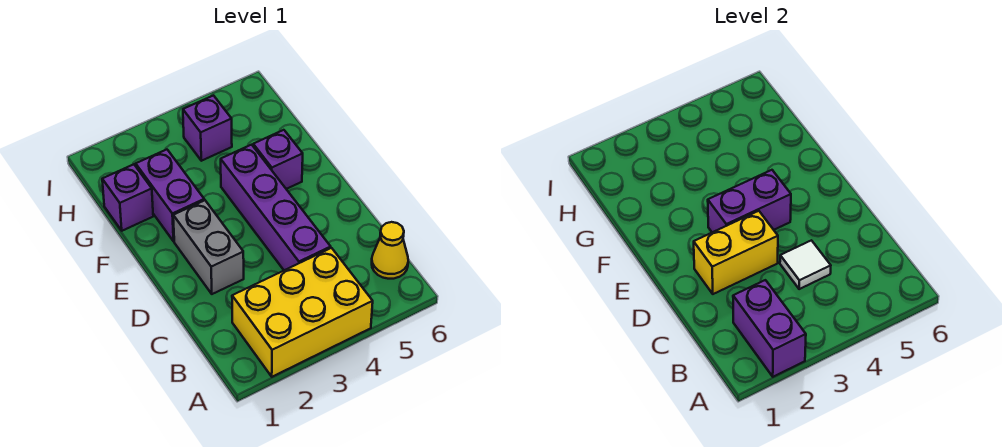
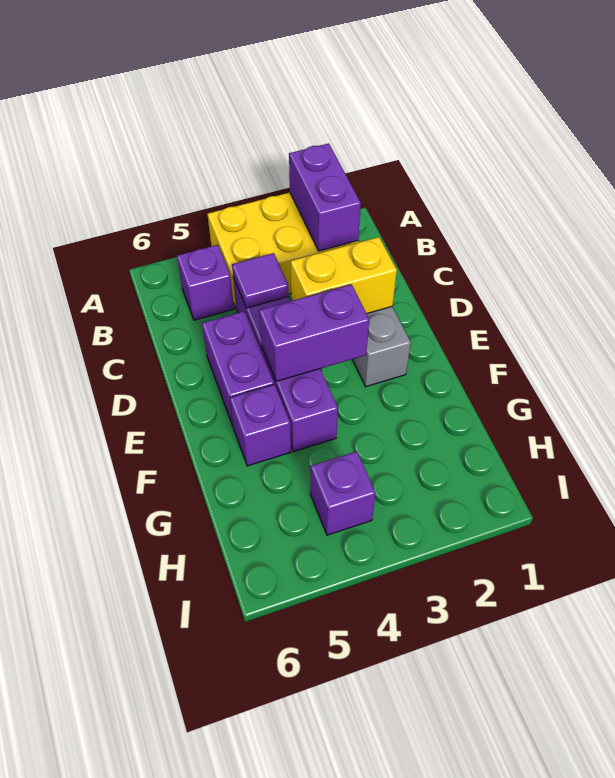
yellow cone B6 level 1 -> none
white tile C4 level 2 -> purple tile C4 level 2
purple brick F2:G2 level 1 -> purple brick D5:E5 level 1
purple brick G1 level 1 -> purple brick B5 level 1

